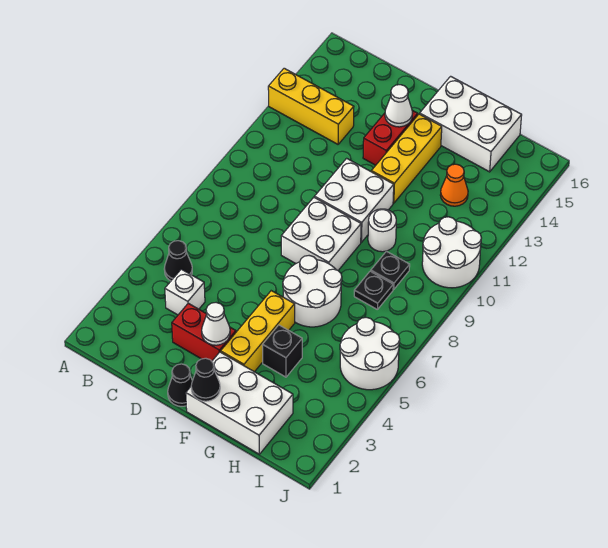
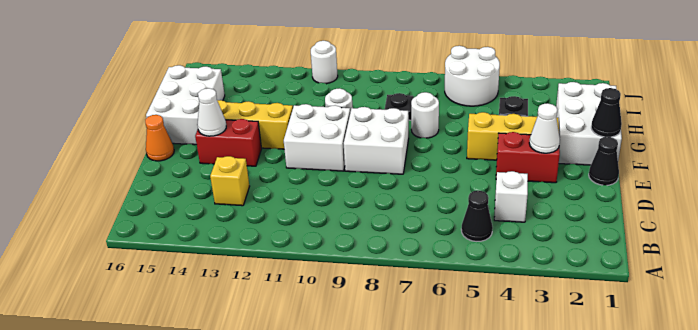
yellow brick A13:C13 level 1 -> yellow brick C13 level 1
red brick D3:E3 level 1 -> red brick E3:E4 level 1
white round brick F6:G7 level 1 -> white round brick G7 level 1
black plate H9 level 1 -> none
orange cone H13 level 1 -> orange cone E16 level 1
white round brick I10:J11 level 1 -> white round brick J11 level 1

